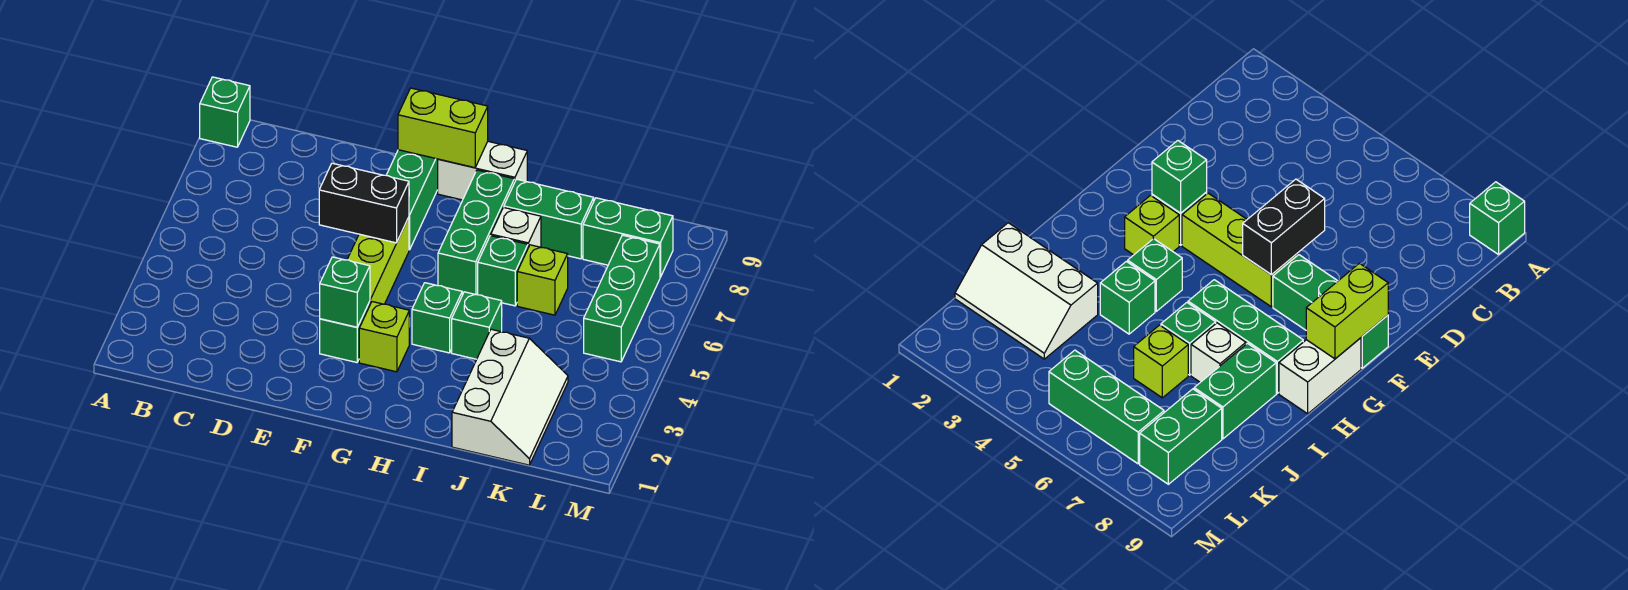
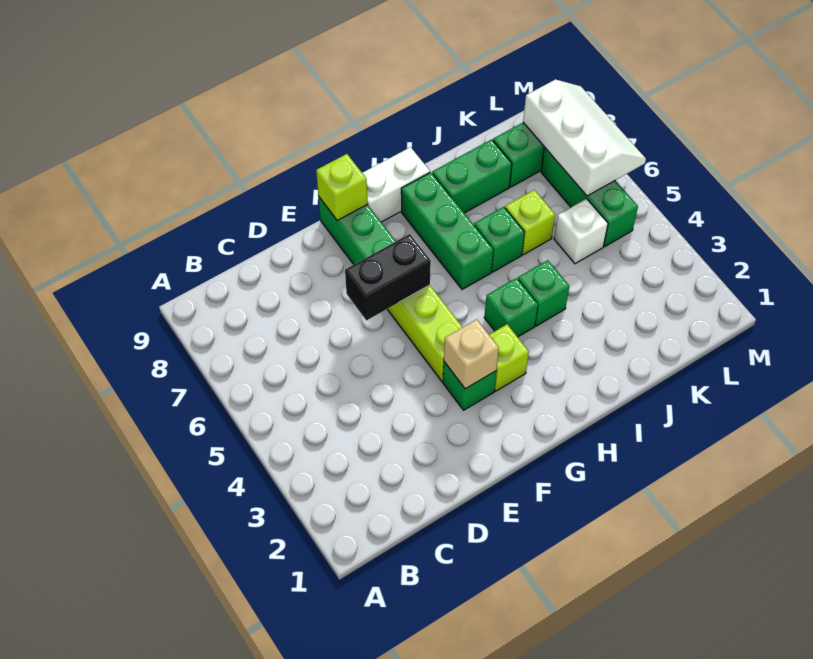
green brick A9 level 1 -> none
green brick F3 level 2 -> tan brick F3 level 2
lime brick F9:G9 level 2 -> lime brick F9 level 2
white brick I7 level 1 -> white brick K5 level 1
white slope J1:K3 level 1 top J -> white slope L6:M8 level 2 top L

